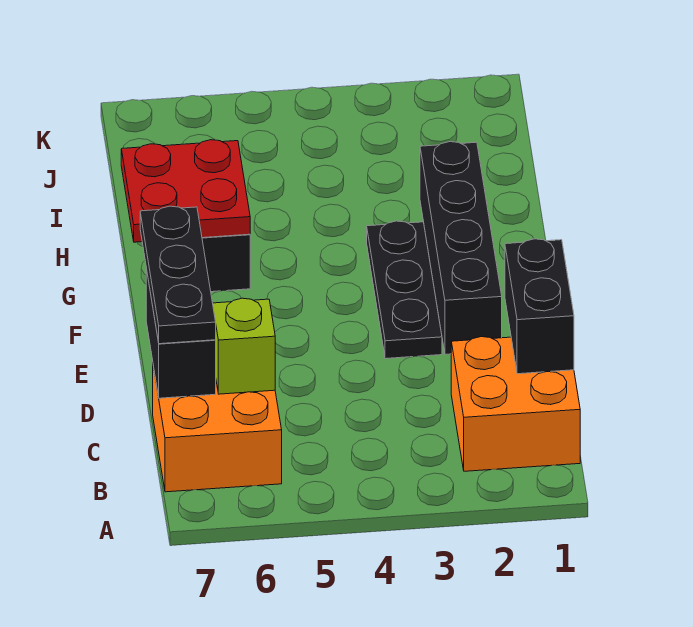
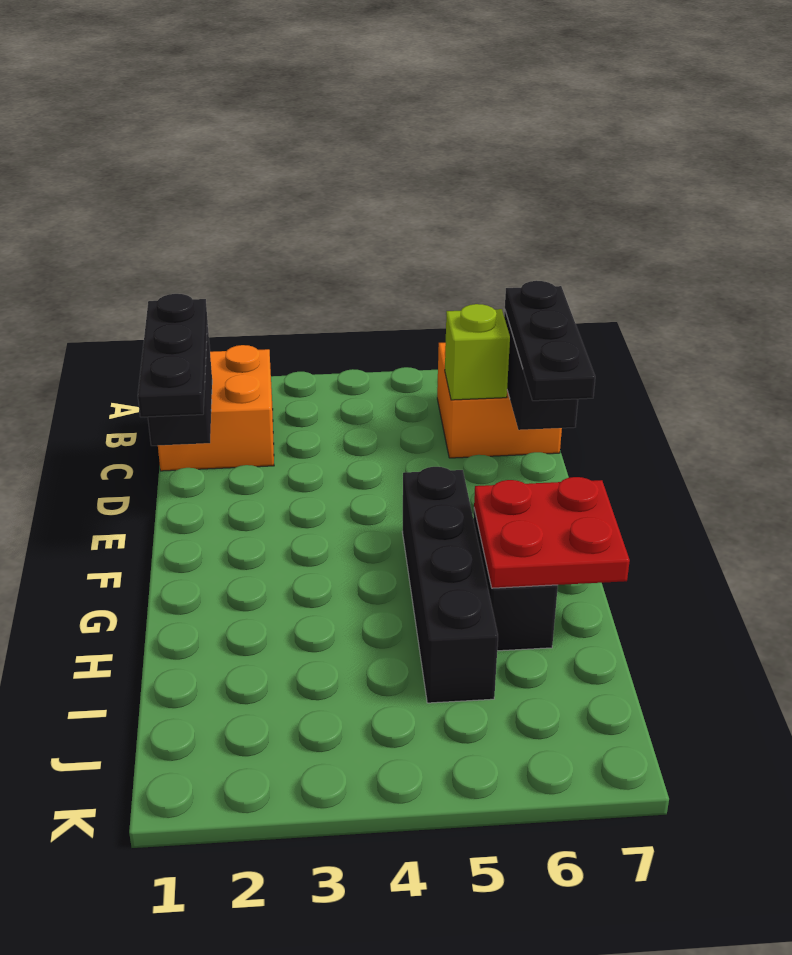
black brick E2:H2 level 1 -> black brick F5:I5 level 1
black plate E3:G3 level 1 -> black plate C1:E1 level 3

